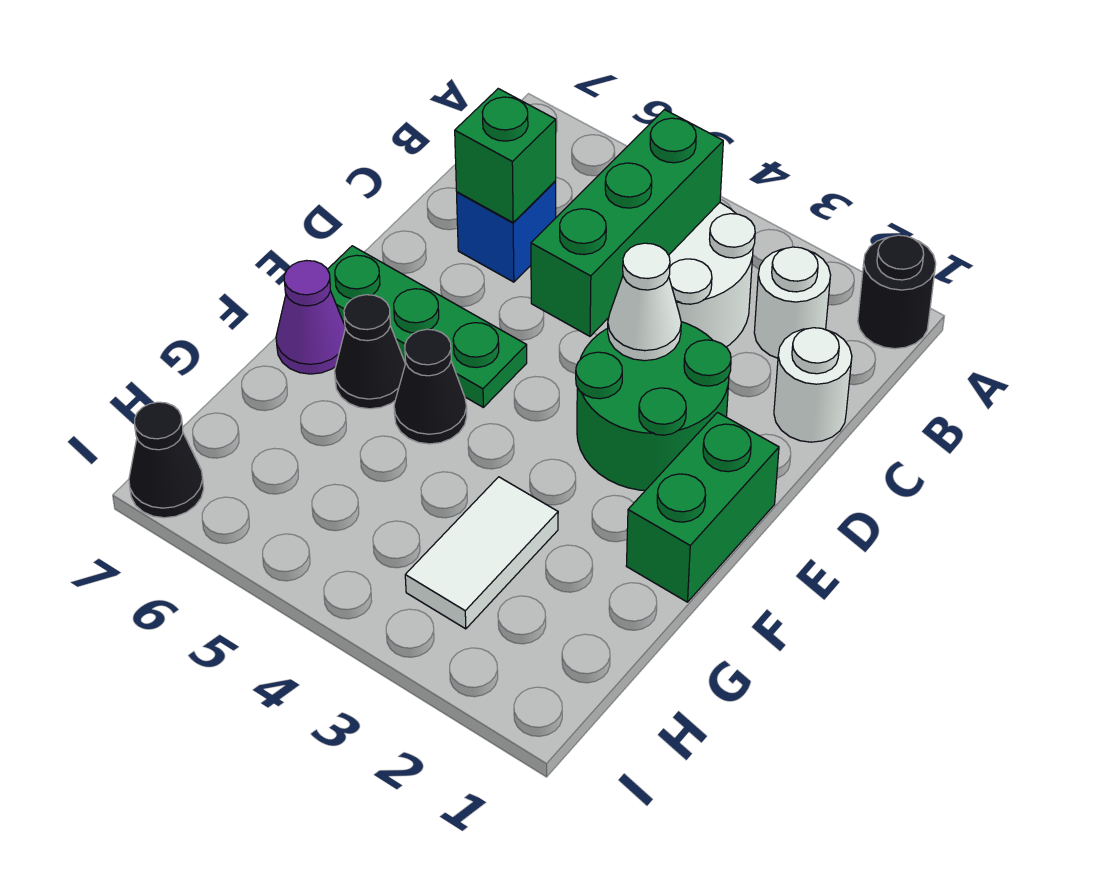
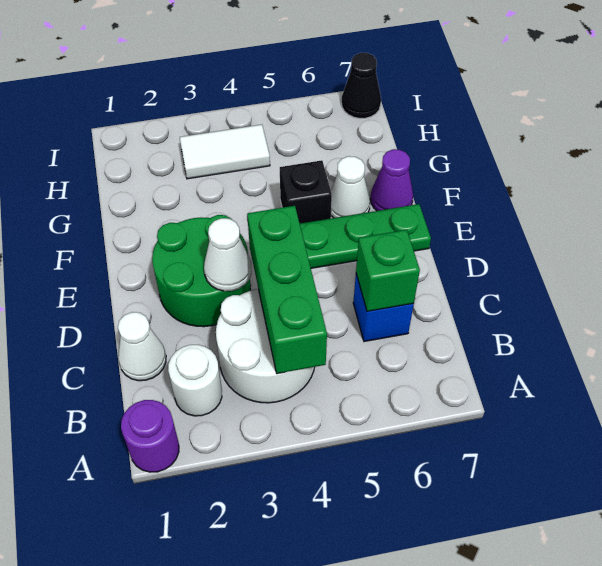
black round brick A1 level 1 -> purple round brick A1 level 1
white round brick C1 level 1 -> white cone C1 level 1
green brick E1:F1 level 1 -> none
black cone F5 level 1 -> black brick F5 level 1
black cone F6 level 1 -> white cone F6 level 1
white tile G3:H3 level 1 -> white tile H3:H4 level 1

